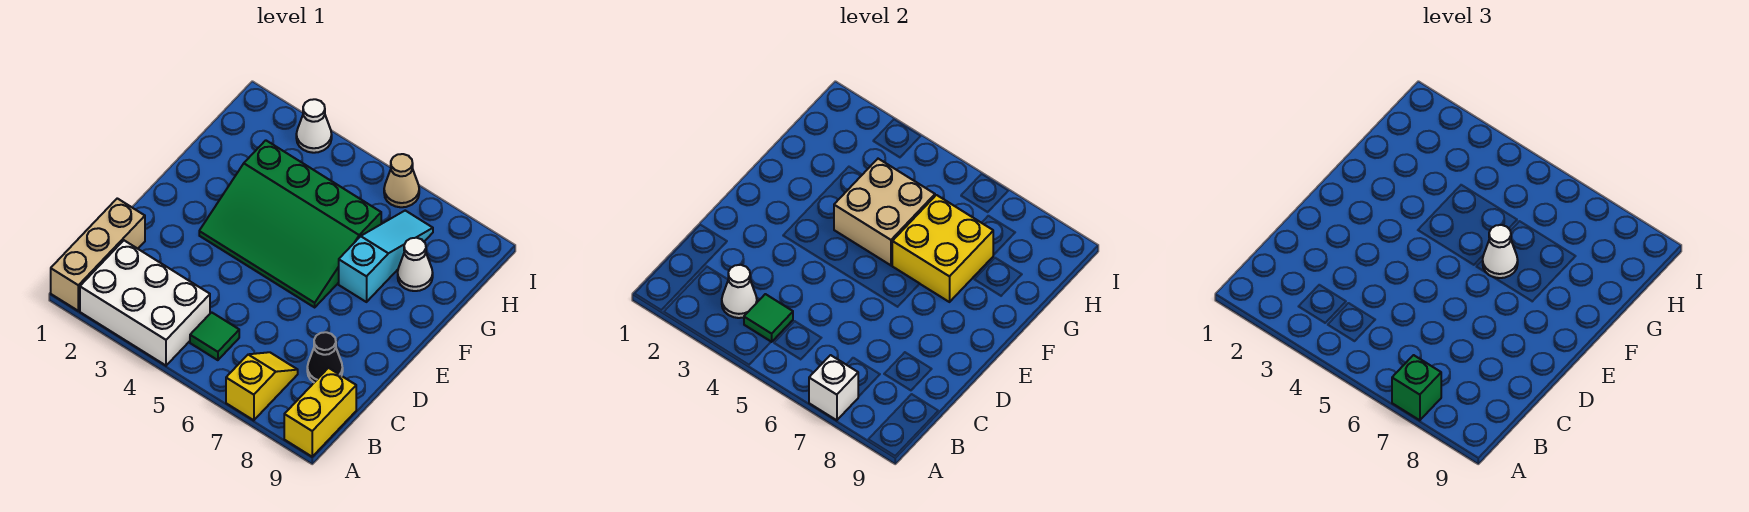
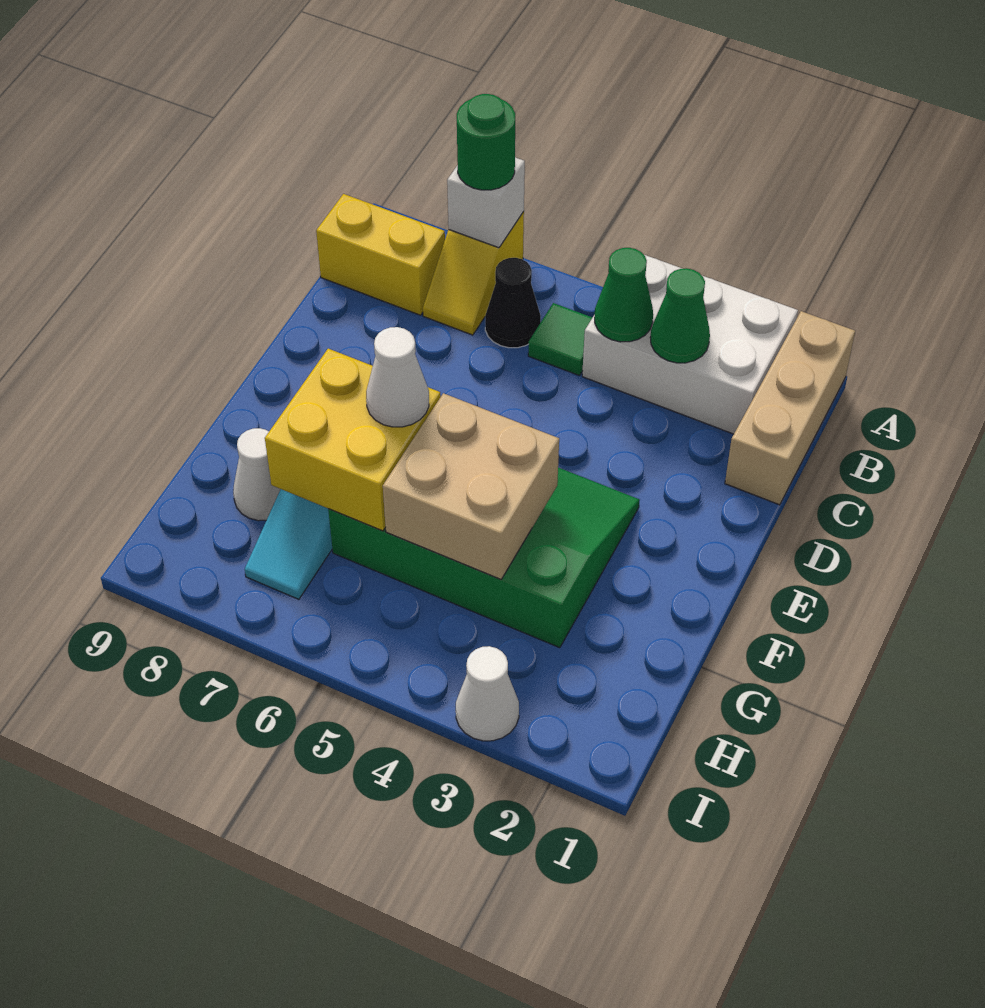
green brick A7 level 3 -> green round brick A7 level 3
yellow brick A9:B9 level 1 -> yellow brick B8:B9 level 1
white cone B3 level 2 -> green cone B3 level 2
green tile B4 level 2 -> green cone B4 level 2
black cone C8 level 1 -> black cone B6 level 1
tan cone I6 level 1 -> none

